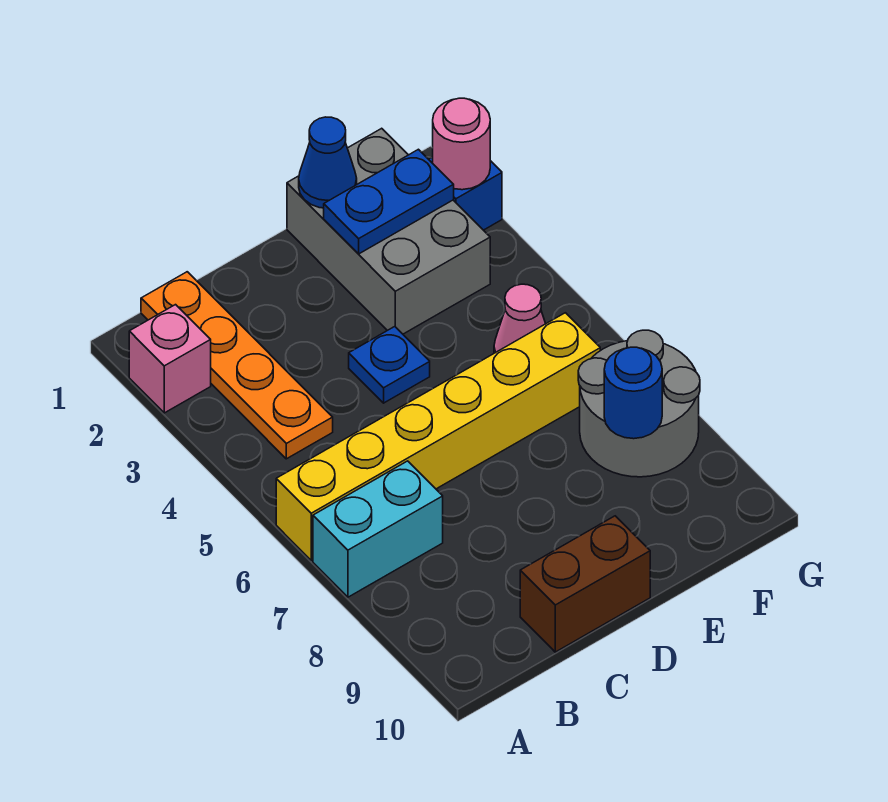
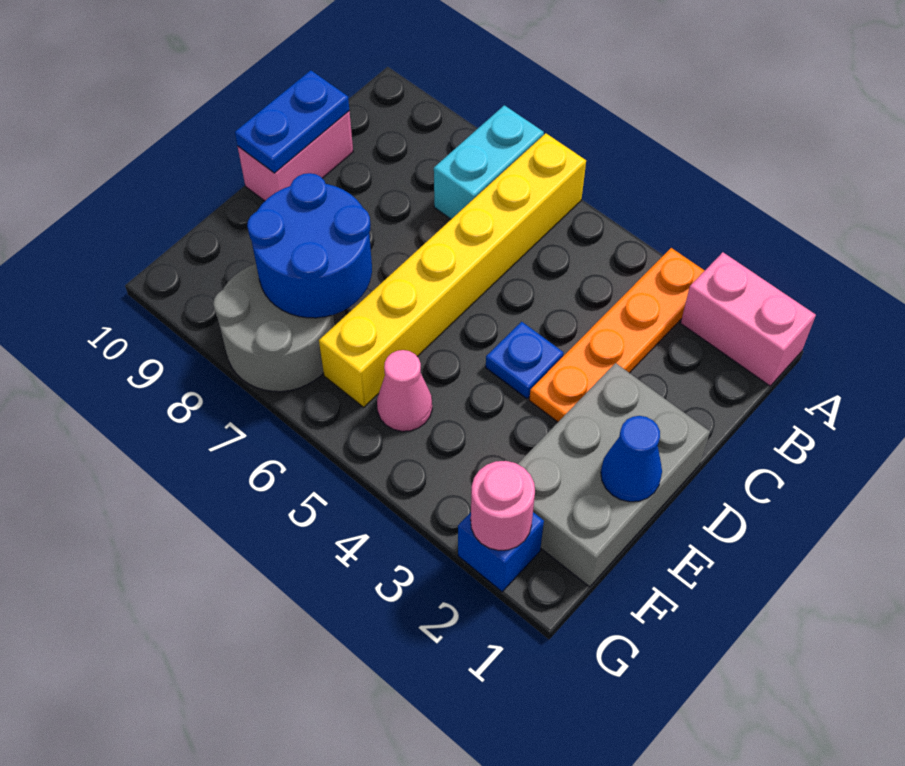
pink brick A2 level 1 -> pink brick A1:A2 level 1
orange plate B1:B4 level 1 -> orange plate A3:D3 level 1
brown brick C10:D10 level 1 -> pink brick C10:D10 level 1
grey brick E1:F3 level 1 -> grey brick D1:F2 level 1
blue plate E2:F2 level 2 -> blue plate C10:D10 level 2
blue round brick F8 level 2 -> blue round brick E7:F8 level 2

